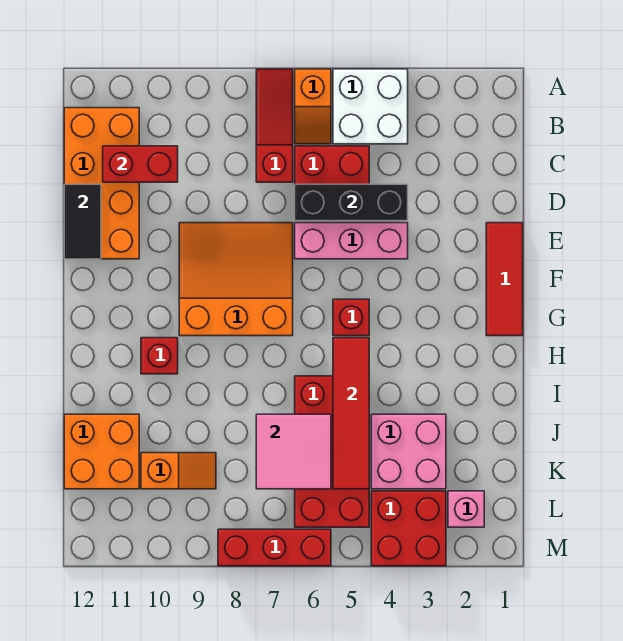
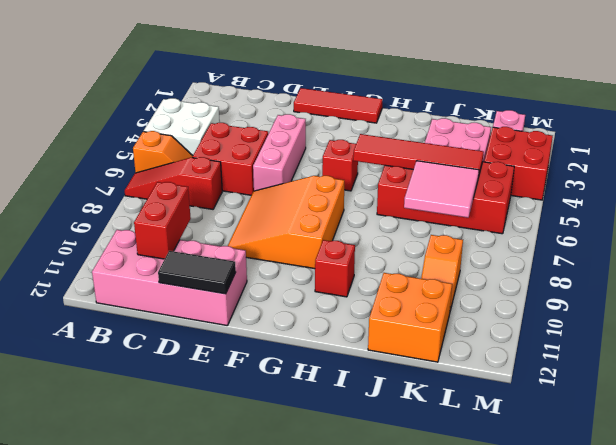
orange brick B11:E12 level 1 -> pink brick B11:E12 level 1
black brick D4:D6 level 2 -> none
orange slope K9:K10 level 1 top 10 -> orange slope K9:K10 level 1 top 9
red brick M6:M8 level 1 -> none

